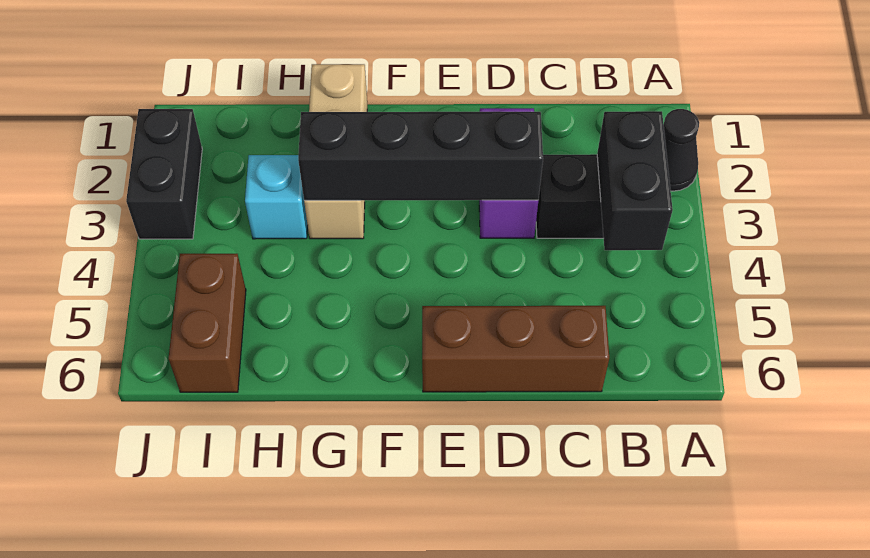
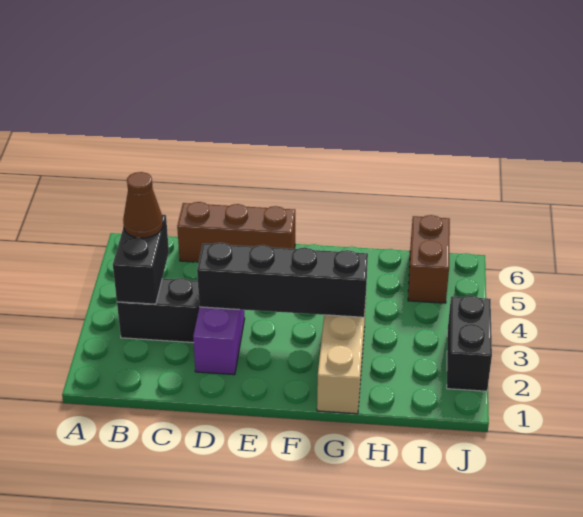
black cone A2 level 1 -> none
none -> brown cone B4 level 3
cyan brick H3 level 1 -> none

